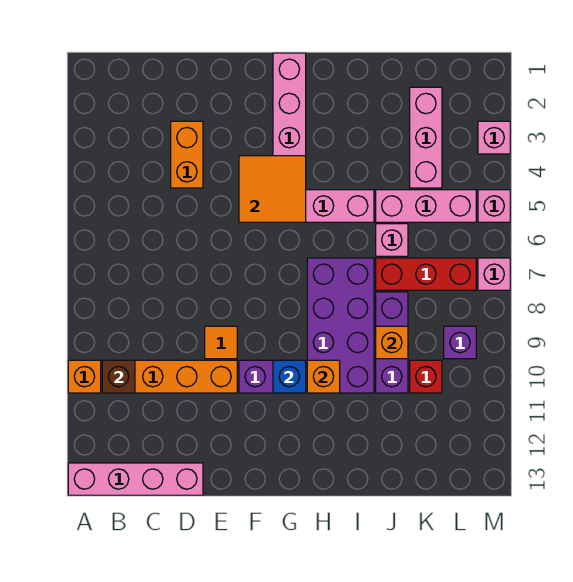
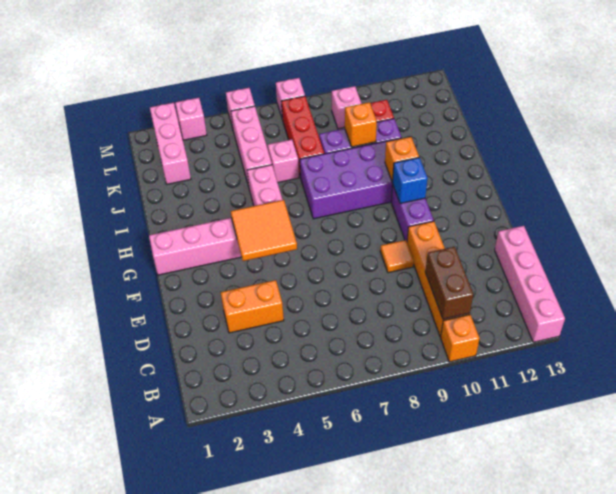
brown brick B10 level 2 -> brown brick B10:C10 level 2
pink brick K2:K4 level 1 -> pink brick K2:M2 level 1
purple brick L9 level 1 -> pink brick L9 level 1

